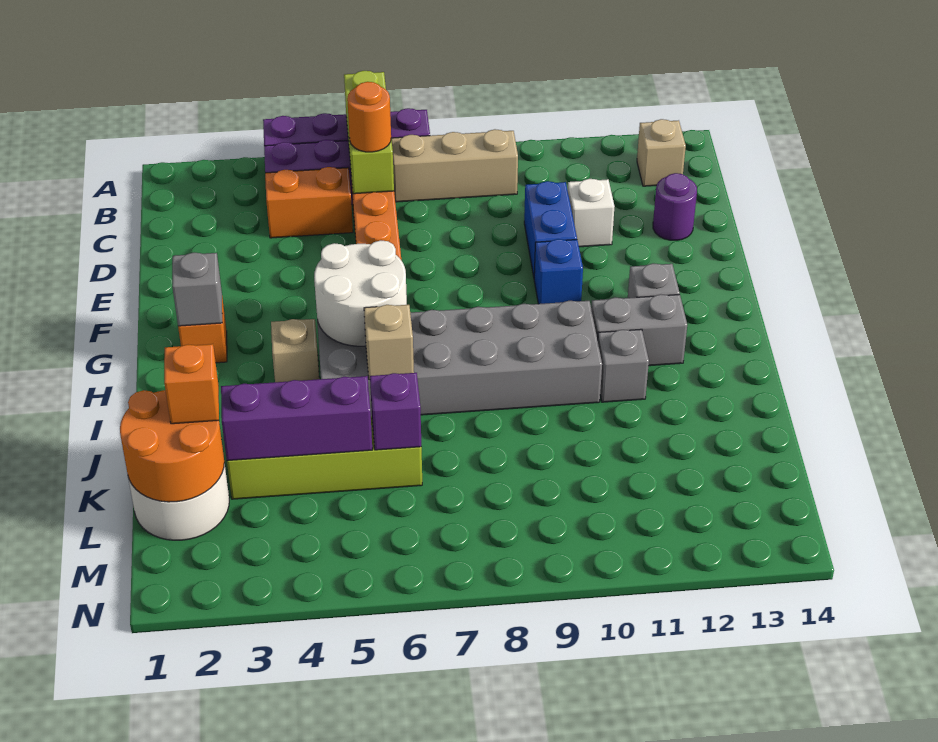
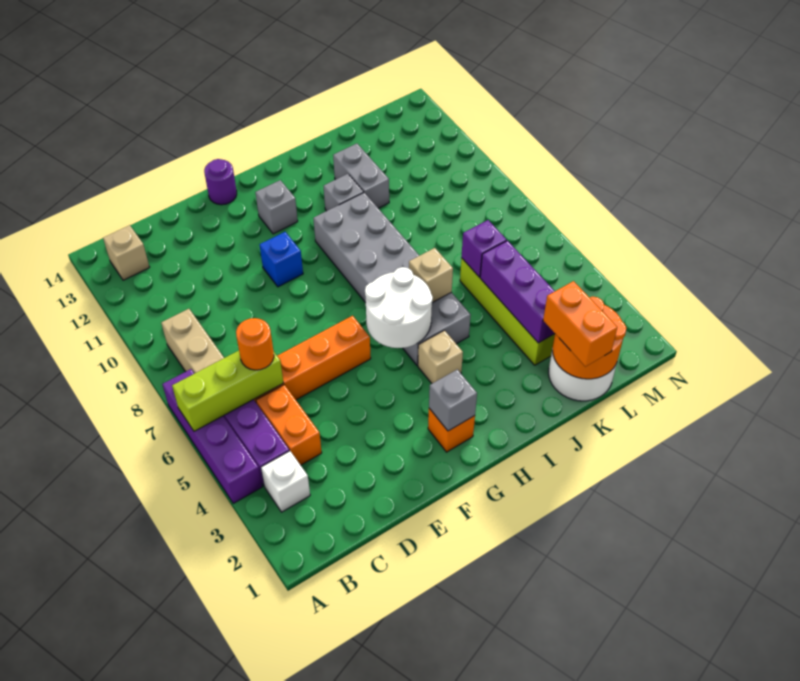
blue brick D10:E10 level 1 -> none
white brick D11 level 1 -> white brick B3 level 1
purple round brick D13 level 1 -> purple round brick F14 level 1
grey brick H11:H12 level 1 -> grey brick J11:J12 level 1
orange brick K2 level 3 -> orange brick K1:K2 level 3

